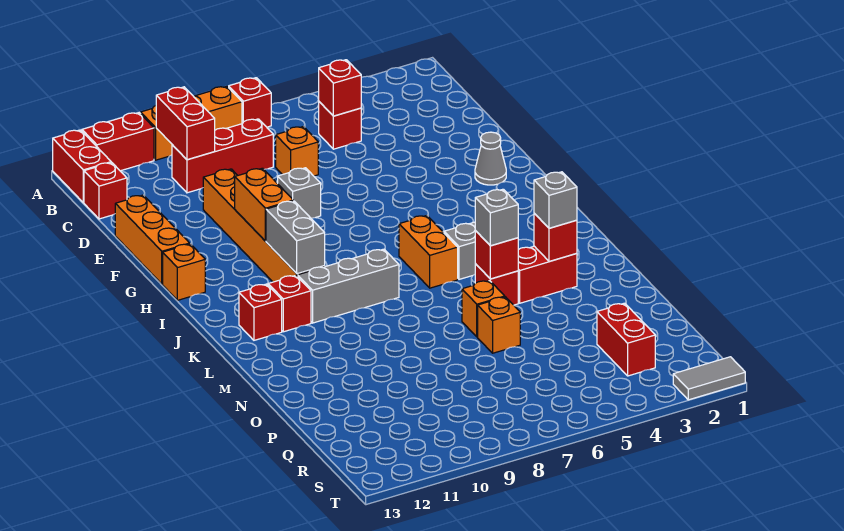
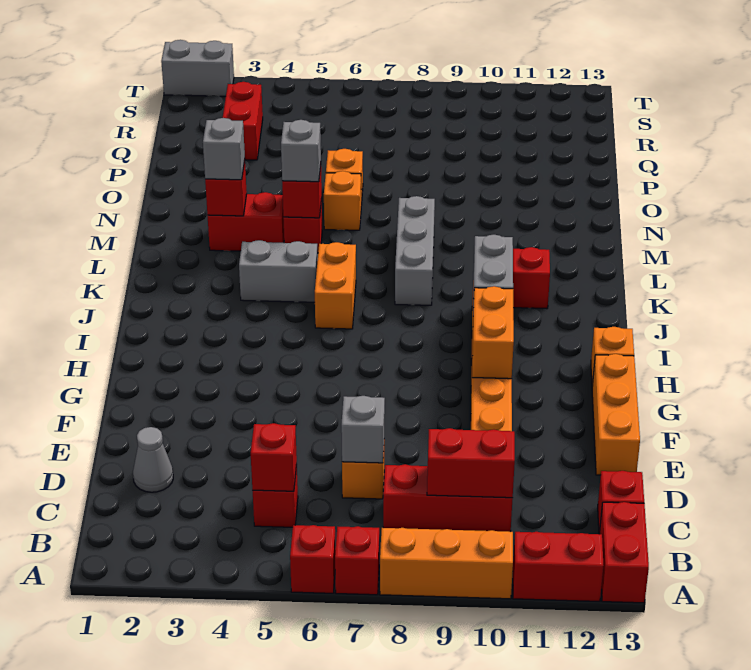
red brick B10:C10 level 2 -> red brick C9:C10 level 2
grey brick F8 level 1 -> grey brick D7 level 2
grey cone G2 level 1 -> grey cone D2 level 1
grey brick K8:K10 level 1 -> grey brick K8:M8 level 1
red brick K12 level 1 -> red brick A6 level 1
grey tile T1:T2 level 1 -> grey brick T1:T2 level 1

